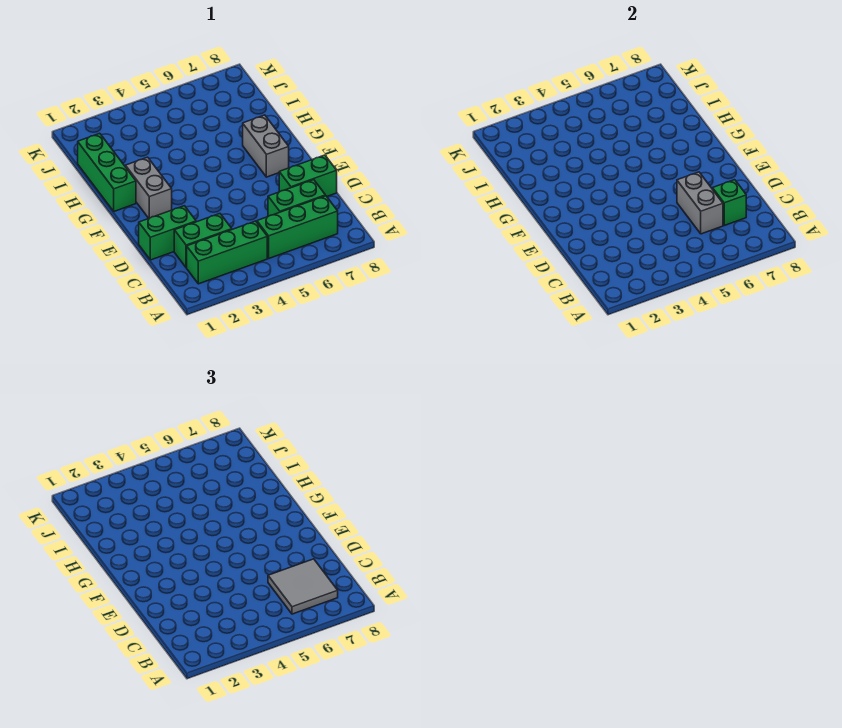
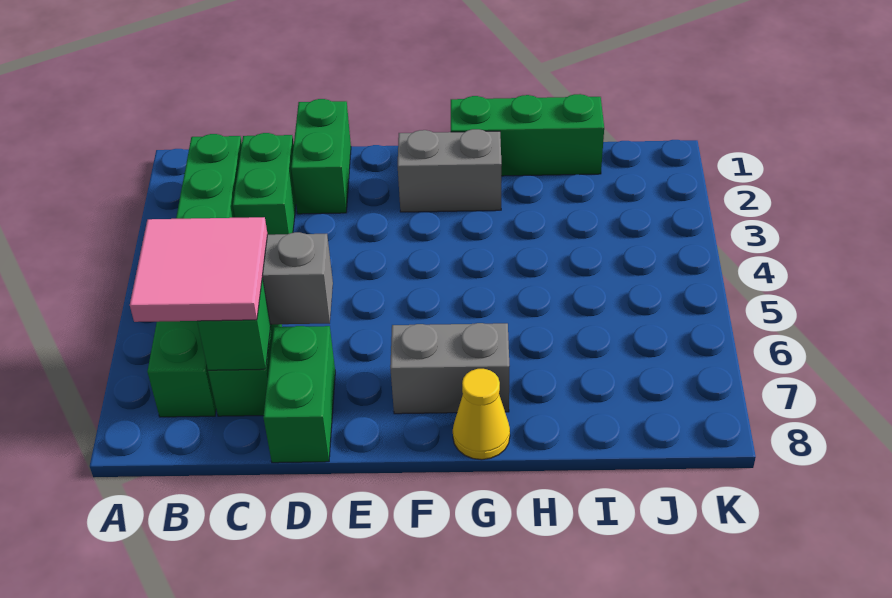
grey tile B6:C7 level 3 -> pink tile B6:C7 level 3
none -> yellow cone G8 level 1

